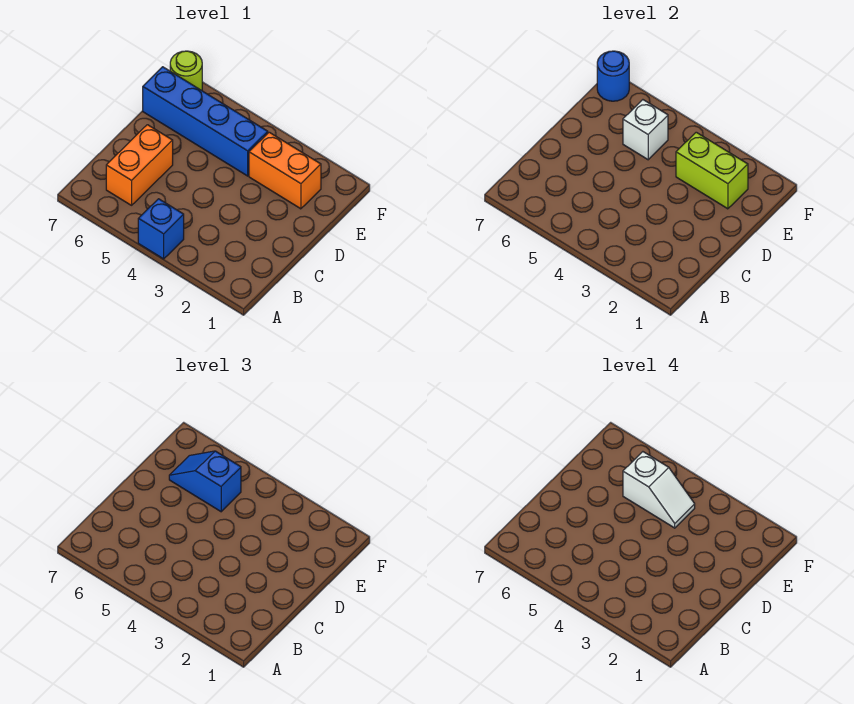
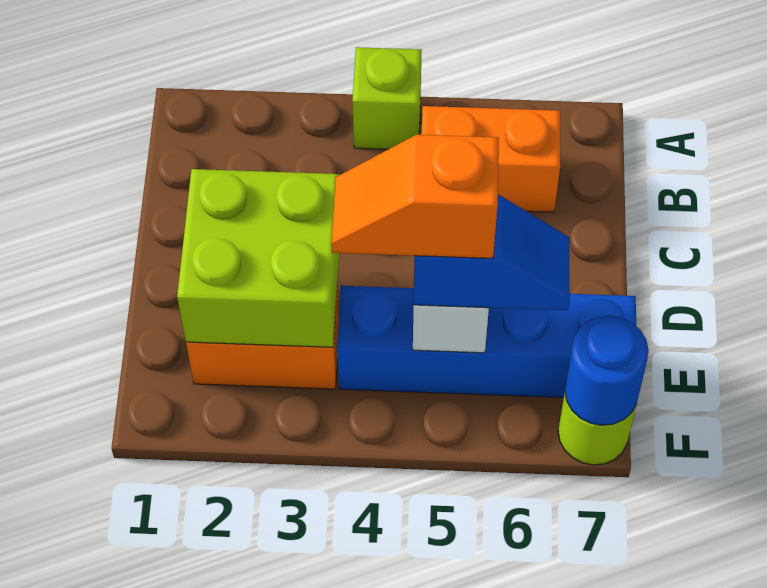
blue brick A4 level 1 -> lime brick A4 level 1
orange brick B6:C6 level 1 -> orange brick B5:B6 level 1
lime brick E2:E3 level 2 -> lime brick D2:E3 level 2
white slope E4:E5 level 4 top 5 -> orange slope E4:E5 level 4 top 5

